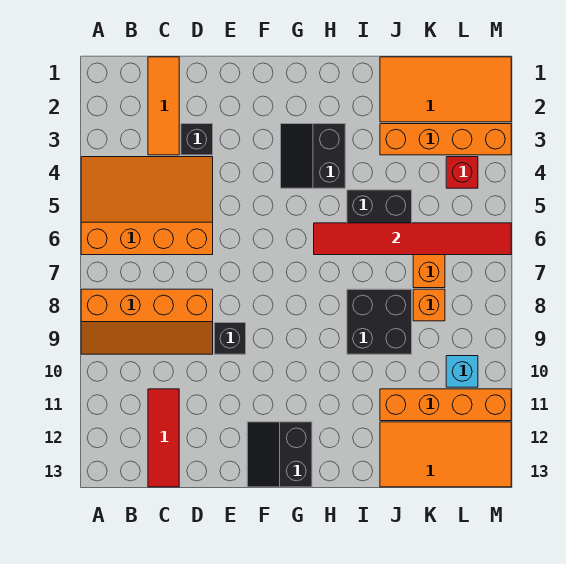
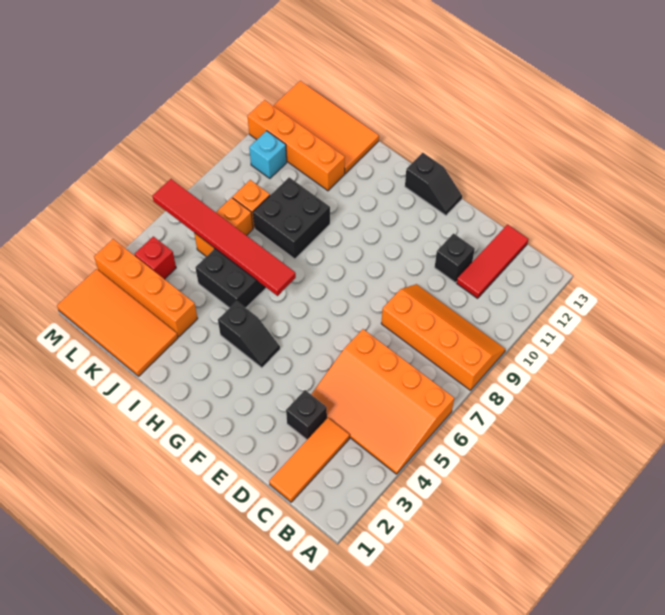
black brick E9 level 1 -> black brick D11 level 1
black slope F12:G13 level 1 top G -> black slope F13:G13 level 1 top G
black slope G3:H4 level 1 top H -> black slope G4:H4 level 1 top H

